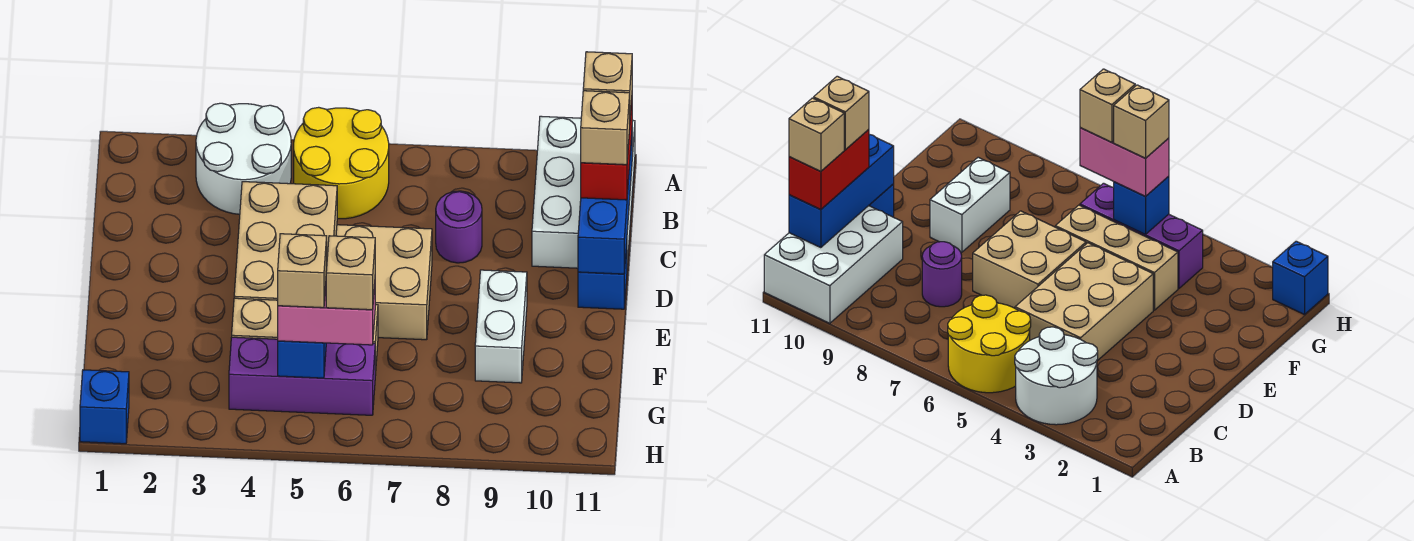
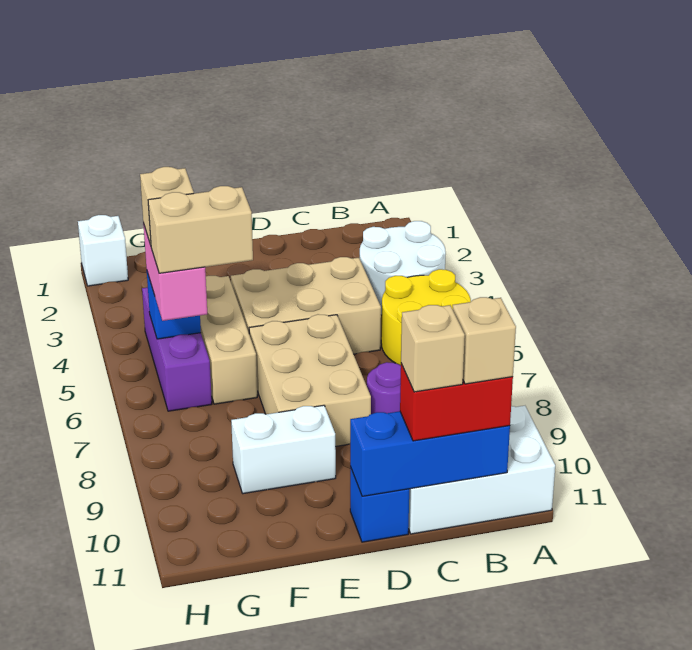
tan brick D6:E7 level 1 -> tan brick D6:E8 level 1
tan brick G6 level 4 -> tan brick F6:G6 level 4
blue brick H1 level 1 -> white brick H1 level 1

